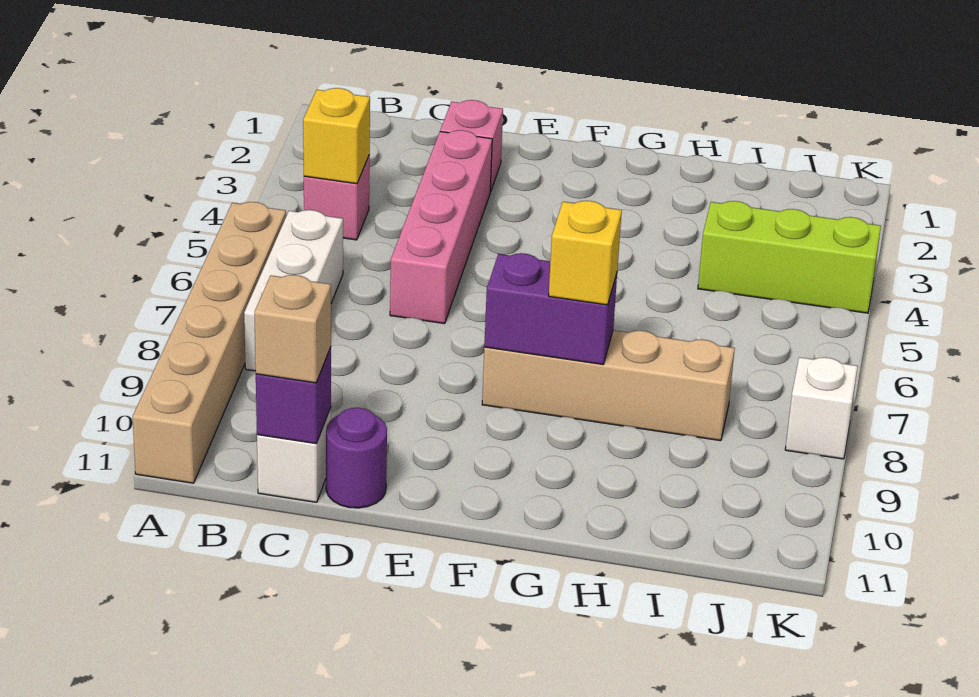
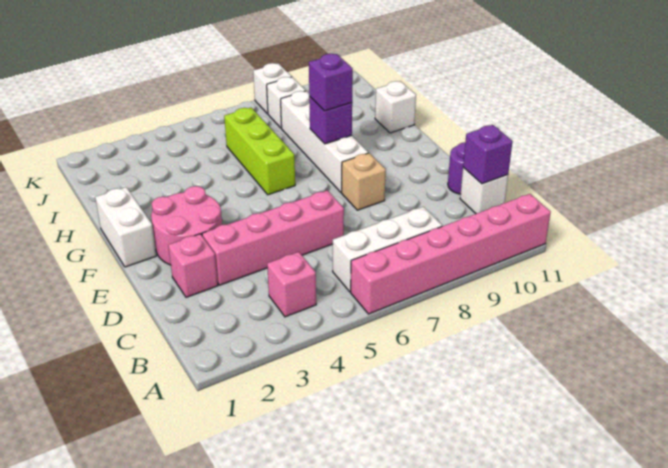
tan brick A6:A11 level 1 -> pink brick A6:A11 level 1
yellow brick B4 level 2 -> none
tan brick C11 level 3 -> tan brick E8 level 1
none -> pink round brick E2:F3 level 1
none -> white brick F1:G1 level 1
tan brick F8:I8 level 1 -> white brick F8:I8 level 1
purple brick F8:G8 level 2 -> purple brick G8 level 2
yellow brick G8 level 3 -> purple brick G8 level 3
none -> white brick H11 level 1
lime brick I4:K4 level 1 -> lime brick G6:I6 level 1
none -> white brick J8 level 1

